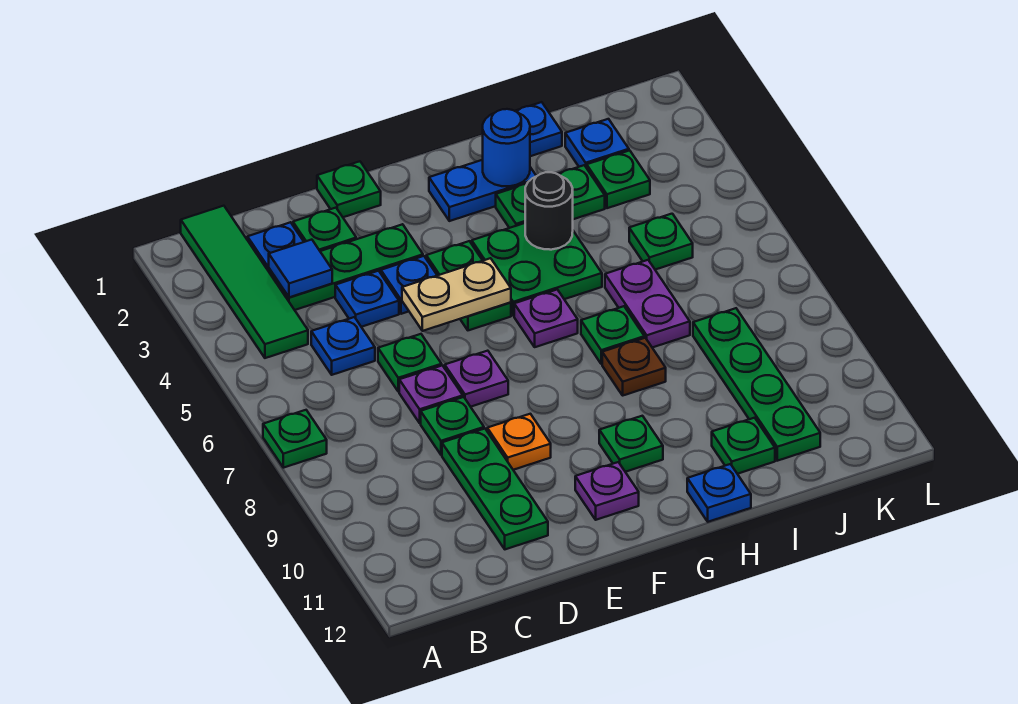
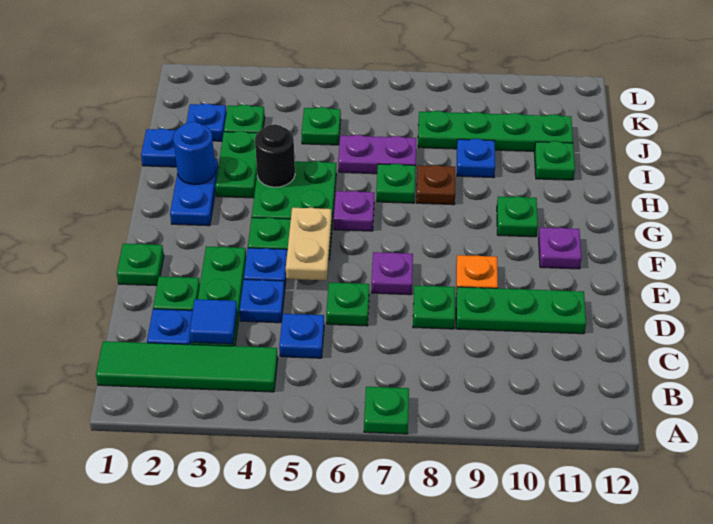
purple plate D7 level 1 -> none
blue plate H12 level 1 -> blue plate I9 level 1

